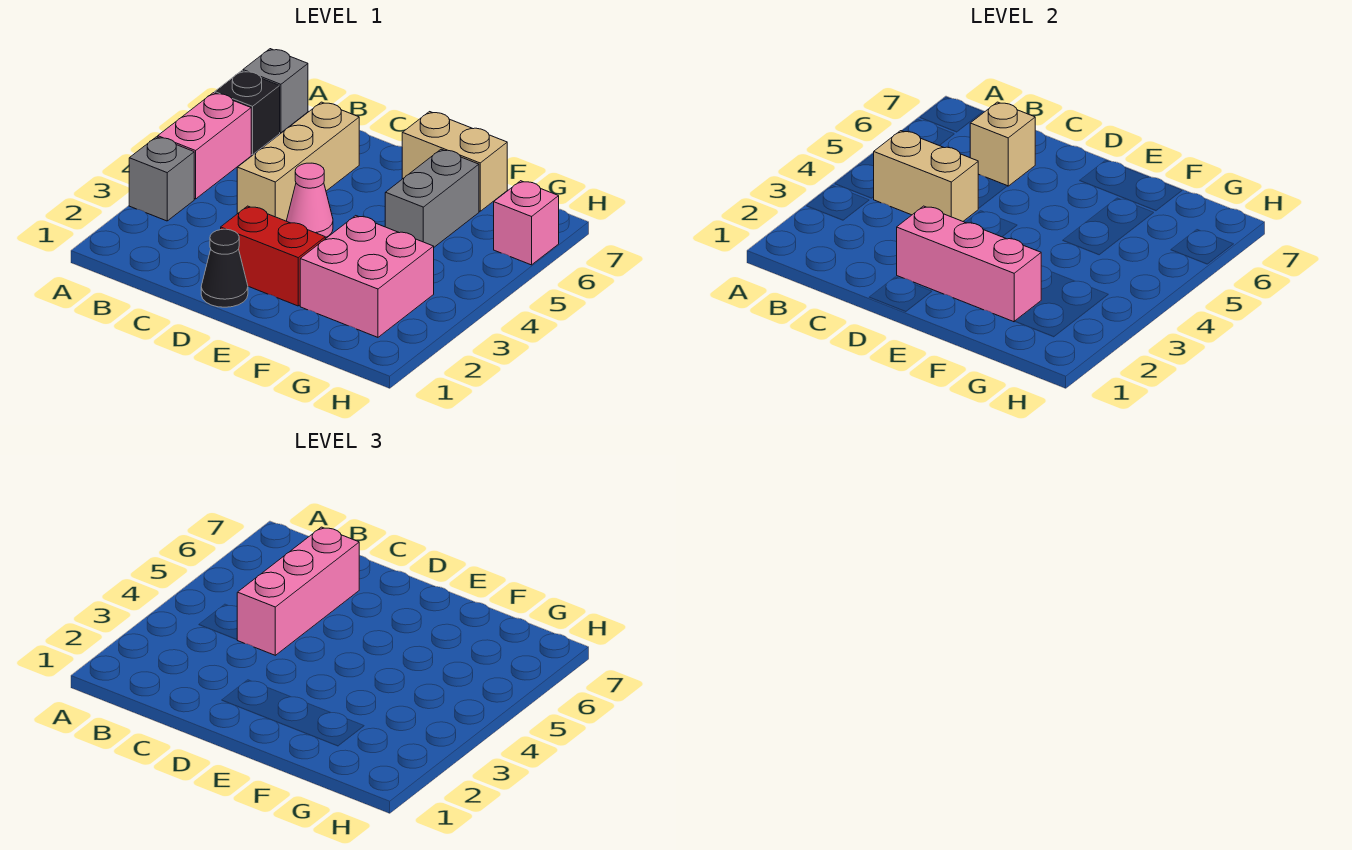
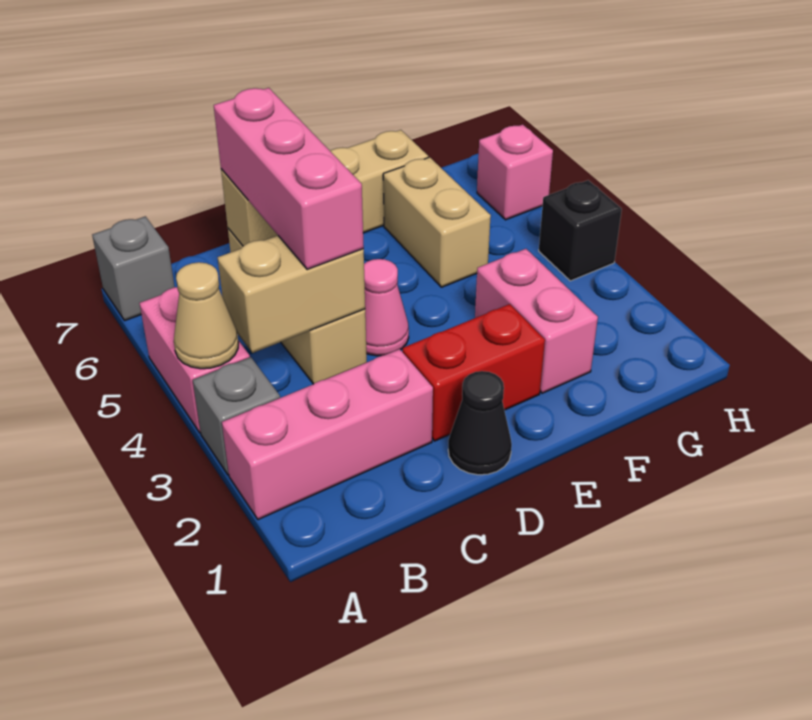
none -> tan cone A4 level 2
black brick A6 level 1 -> black brick H4 level 1
pink brick D2:F2 level 2 -> pink brick A2:C2 level 1
pink brick F2:G3 level 1 -> pink brick F2:F3 level 1
grey brick F5:F6 level 1 -> tan brick F5:F6 level 1

